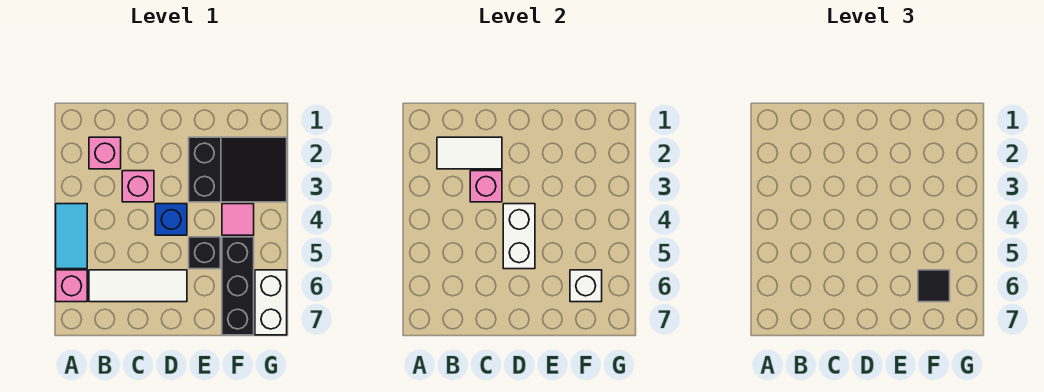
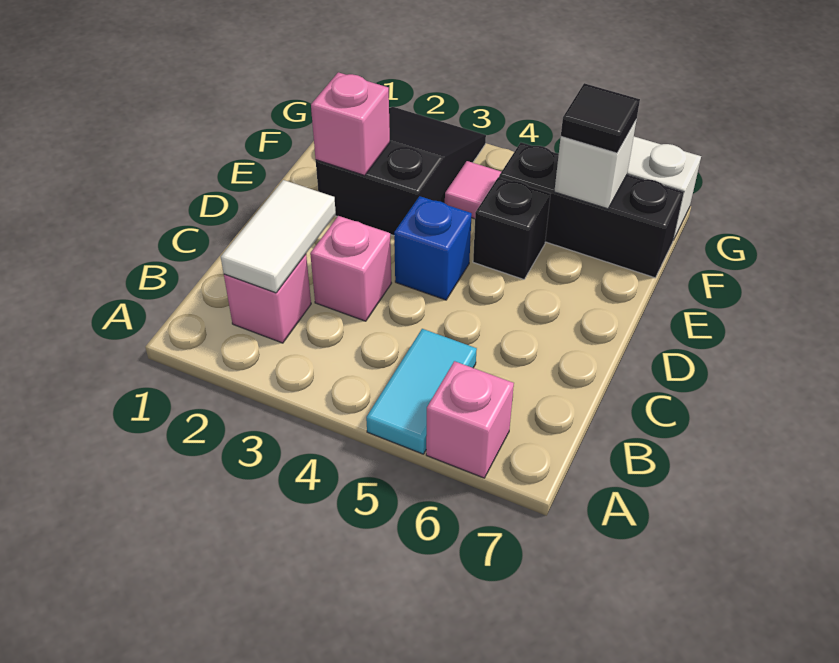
cyan tile A4:A5 level 1 -> cyan tile A5:B5 level 1
white tile B6:D6 level 1 -> none
pink brick C3 level 2 -> pink brick E2 level 2
white brick D4:D5 level 2 -> none

